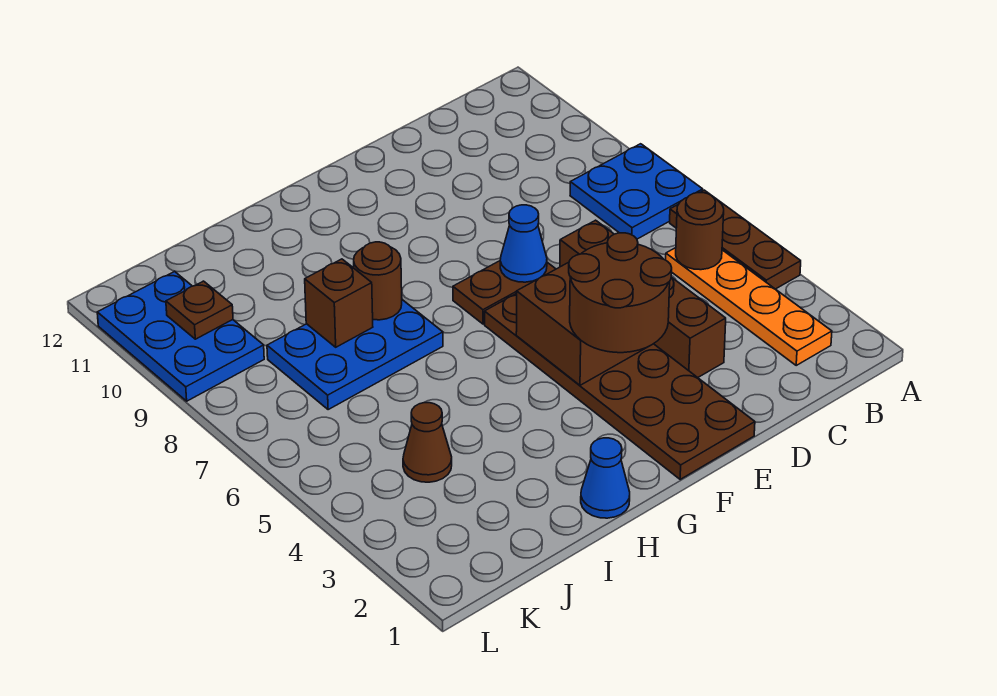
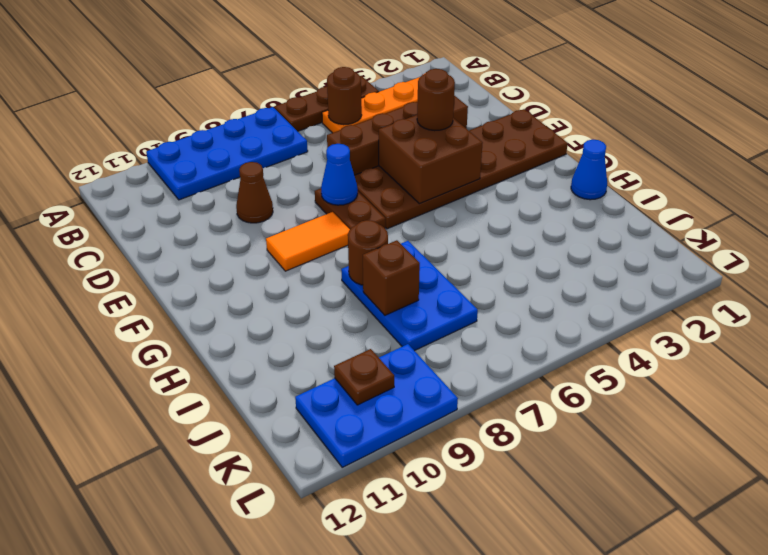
blue plate A7:B8 level 1 -> blue plate A7:B10 level 1
brown round brick E3:F4 level 3 -> brown round brick E4 level 3
none -> orange tile F8:F9 level 1
brown cone J4 level 1 -> brown cone D9 level 1

